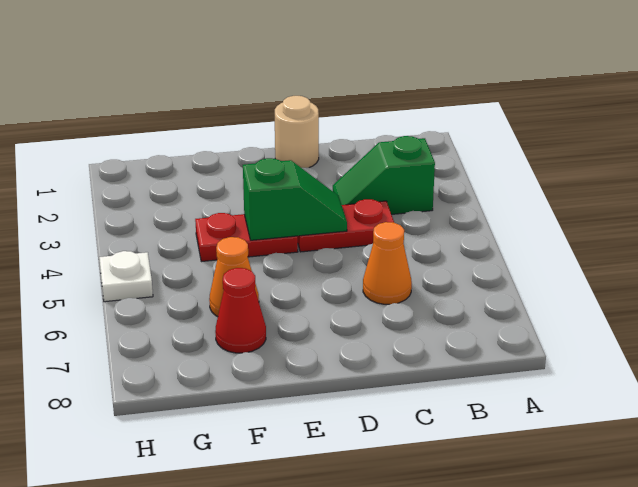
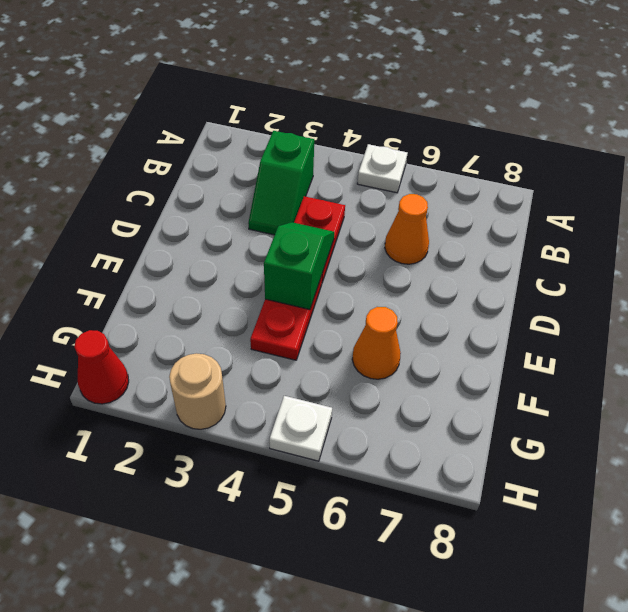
none -> white plate A5 level 1
tan round brick D1 level 1 -> tan round brick H3 level 1
red cone F7 level 1 -> red cone H1 level 1

